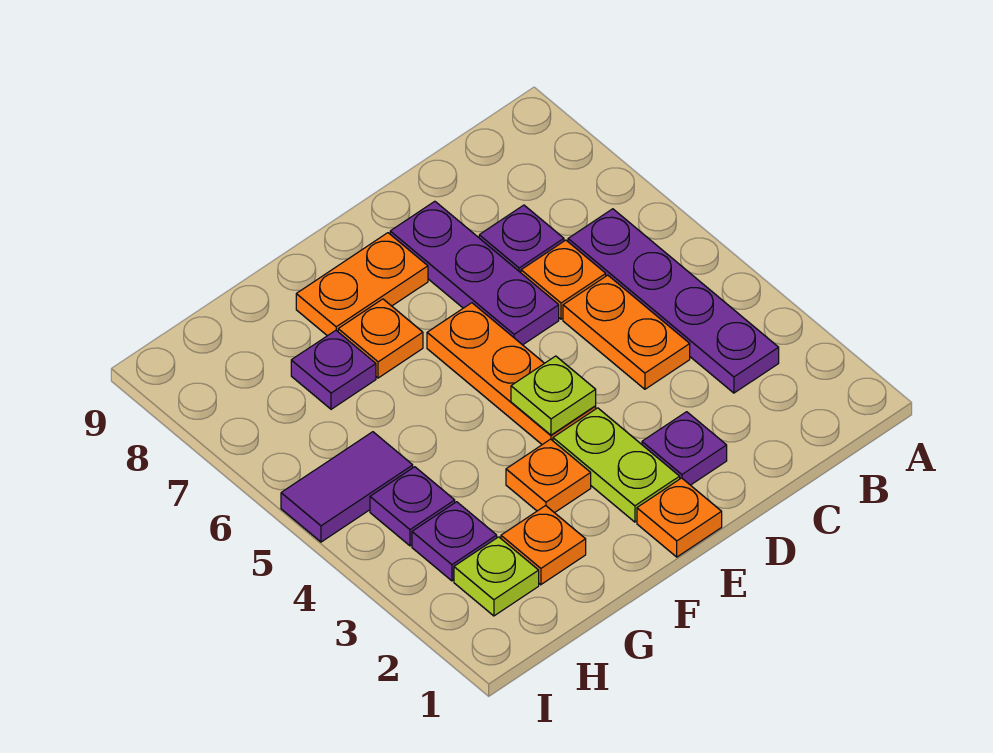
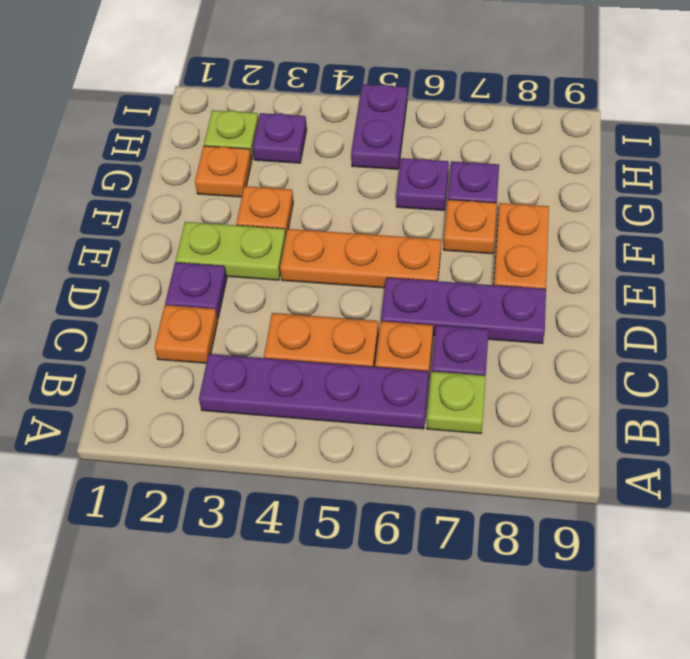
orange plate E1 level 1 -> orange plate C2 level 1
lime plate E4 level 2 -> lime plate B7 level 1
purple plate H4 level 1 -> purple plate G6 level 1
purple tile H5:I5 level 1 -> purple plate H5:I5 level 1

